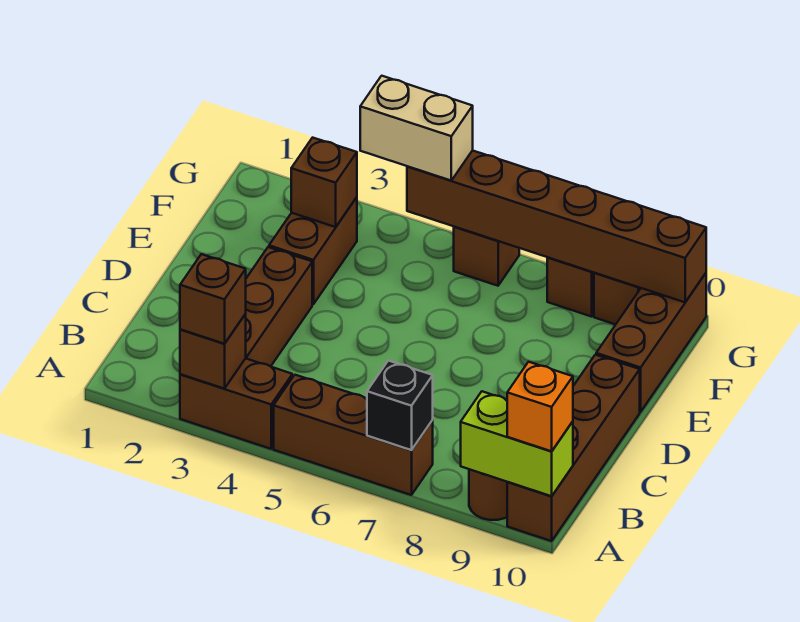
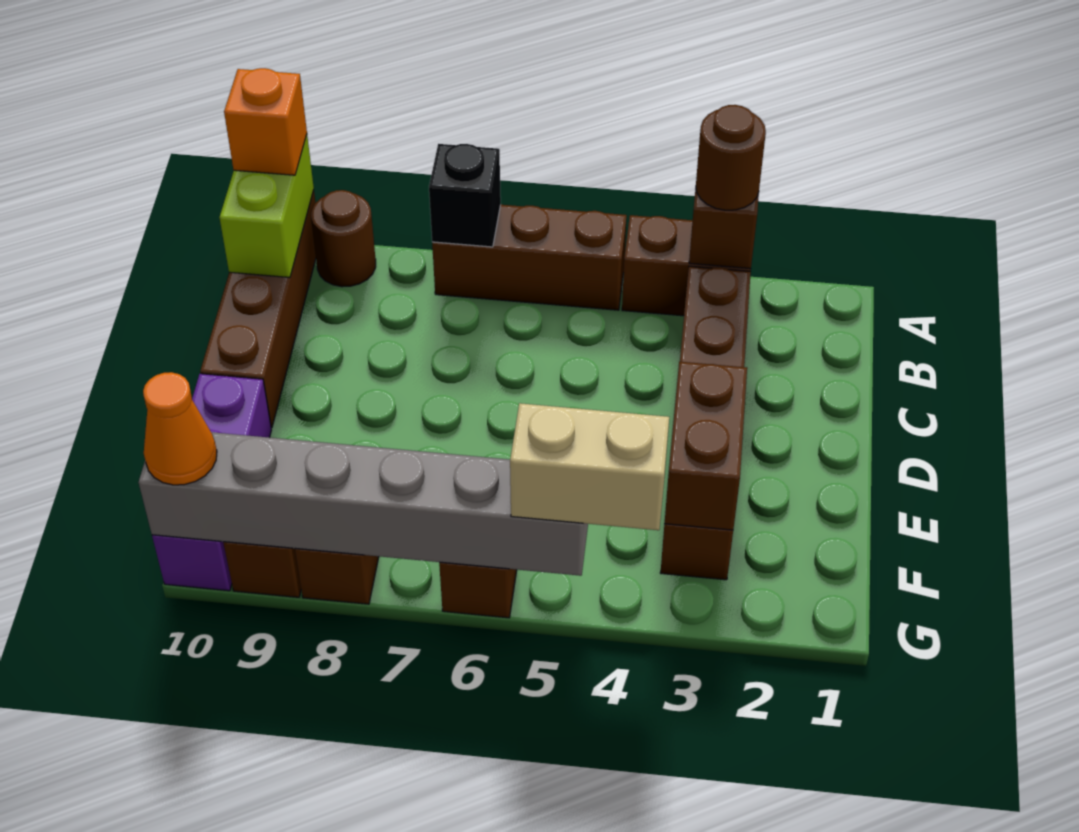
brown brick A3 level 3 -> brown round brick A3 level 3
lime brick A9:A10 level 2 -> lime brick A10:B10 level 2
brown brick E10:G10 level 1 -> purple brick E10:G10 level 1
brown brick F3 level 2 -> brown brick E3:F3 level 2
brown brick G5:G10 level 2 -> grey brick G5:G10 level 2
none -> orange cone G10 level 3

